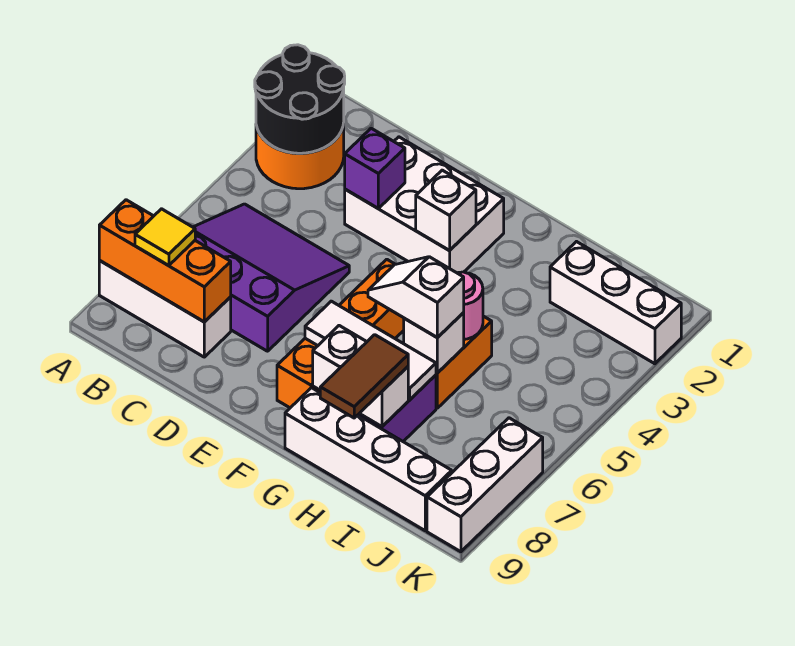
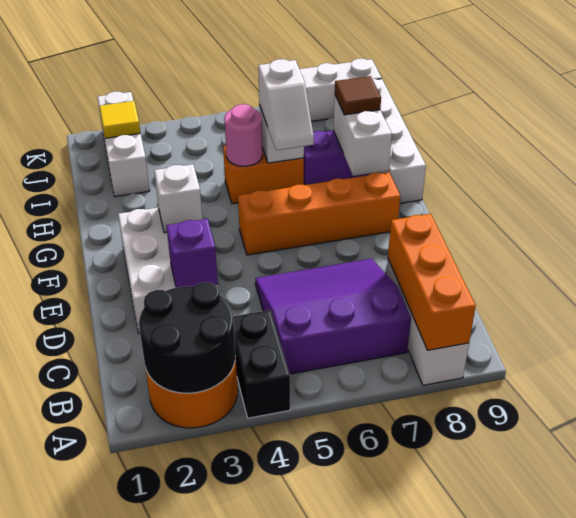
none -> black brick A4:B4 level 1
purple slope B5:D7 level 1 top 7 -> purple slope B5:D7 level 1 top B
yellow tile B8 level 3 -> yellow tile J2 level 2
white tile F7:H7 level 2 -> none
brown tile H8:H9 level 3 -> brown tile H8 level 3

